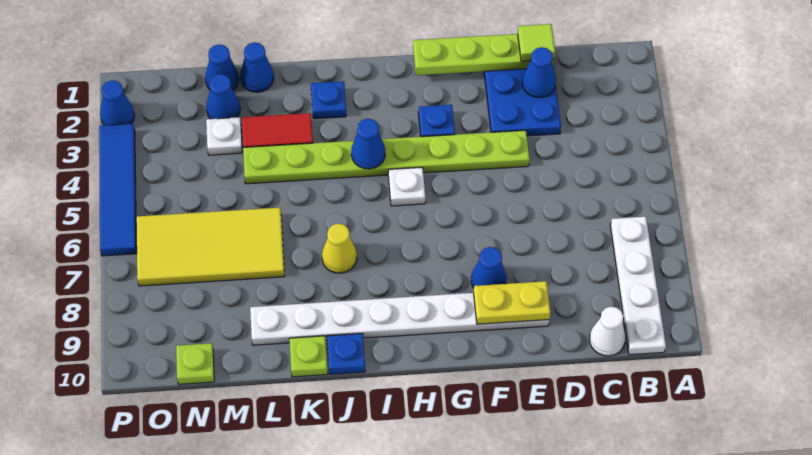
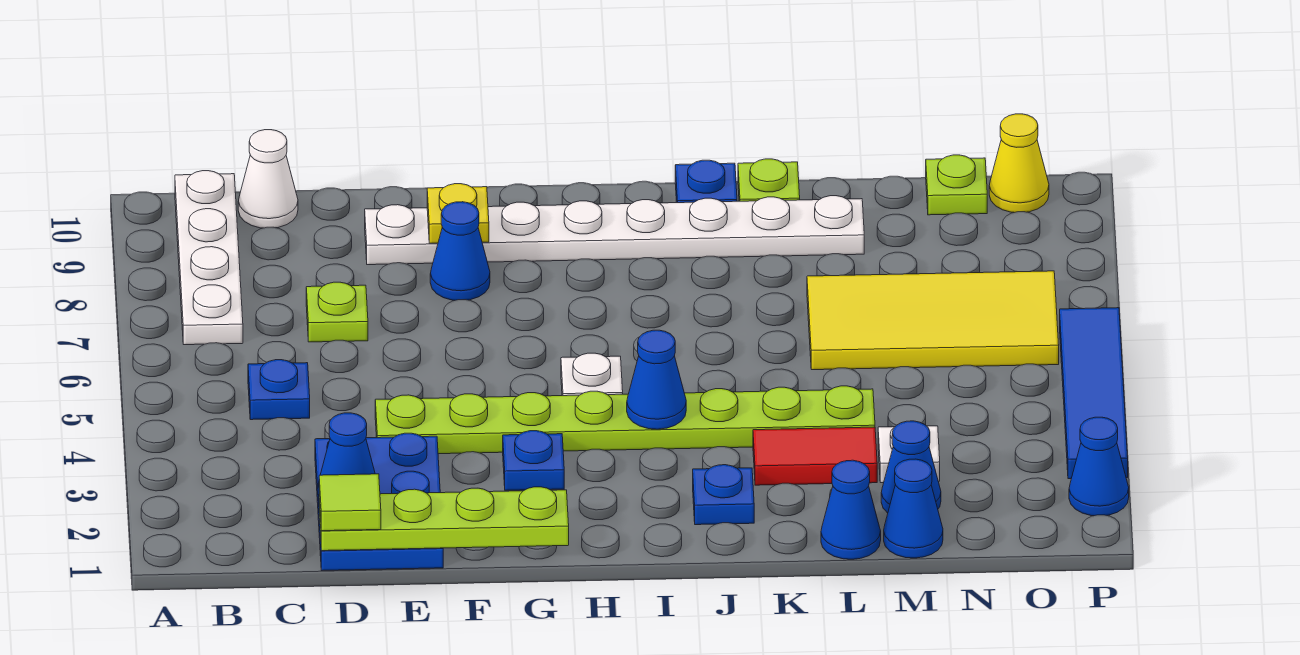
none -> blue plate C5 level 1
none -> lime plate D7 level 1
yellow plate E9:F9 level 2 -> yellow plate F9 level 2
yellow cone J7 level 1 -> yellow cone O10 level 1

